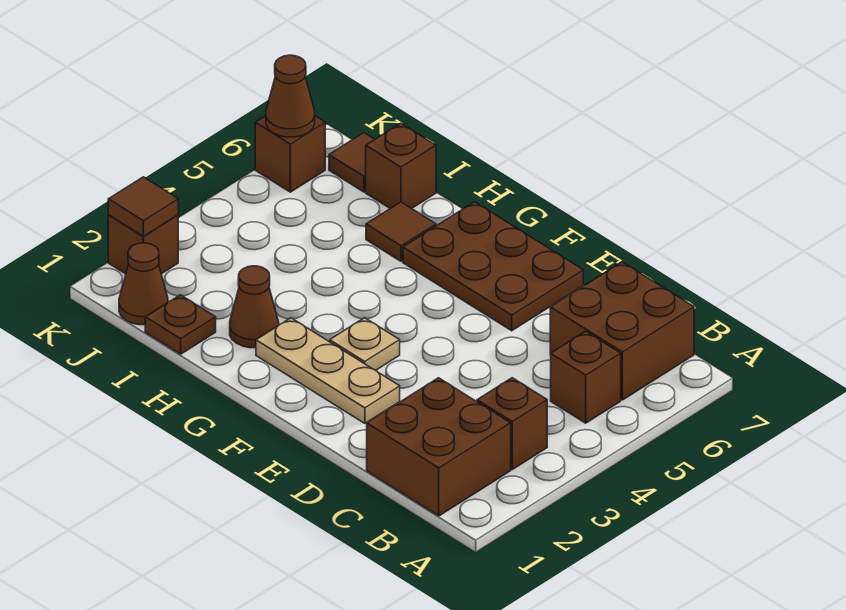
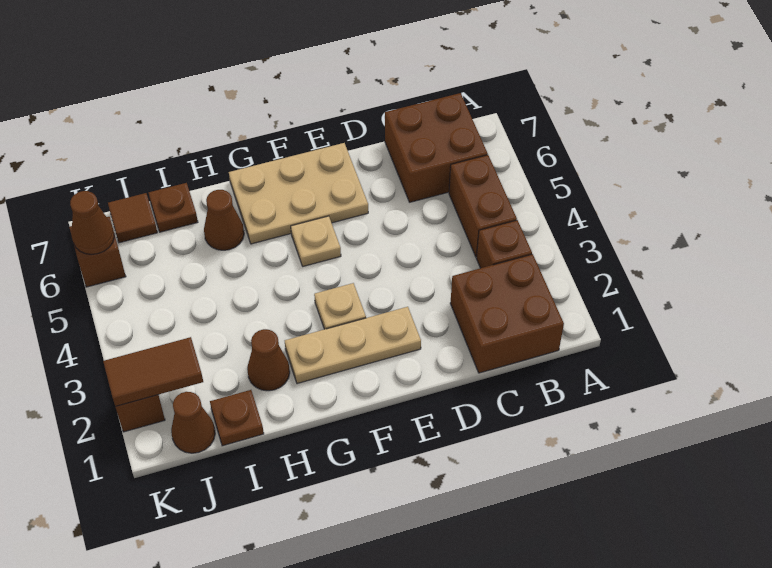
brown brick B5 level 1 -> brown brick B4:B5 level 1
brown plate E6:G7 level 1 -> tan plate E6:G7 level 1
none -> tan plate F5 level 1
brown tile H6 level 1 -> brown cone H6 level 1
brown brick I7 level 1 -> brown plate I7 level 1
brown tile K2 level 2 -> brown tile J2:K2 level 2

